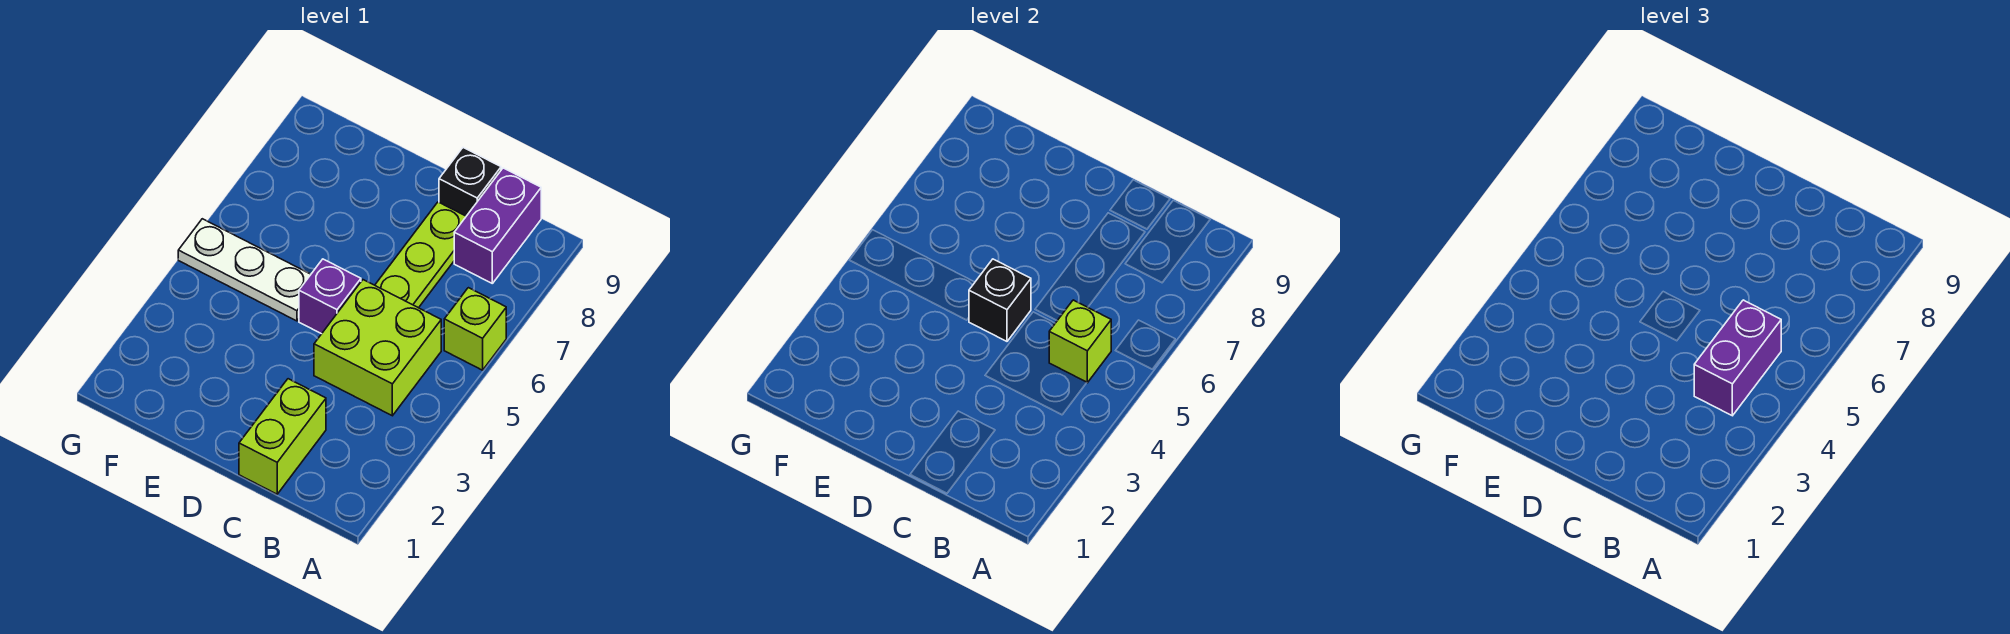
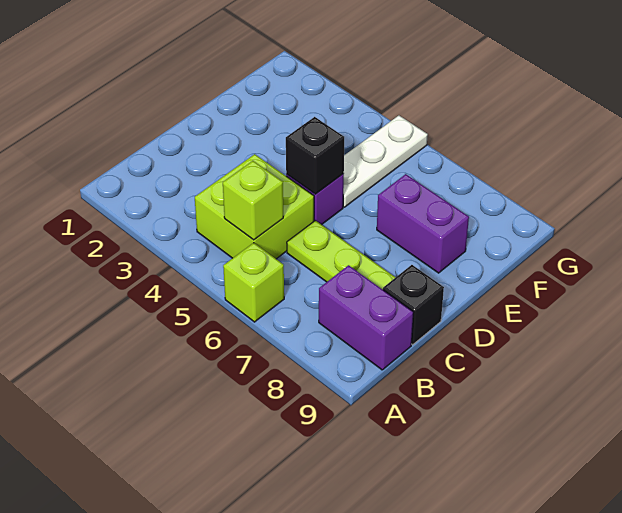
purple brick B4:B5 level 3 -> purple brick E7:E8 level 1
lime brick C1:C2 level 1 -> none

